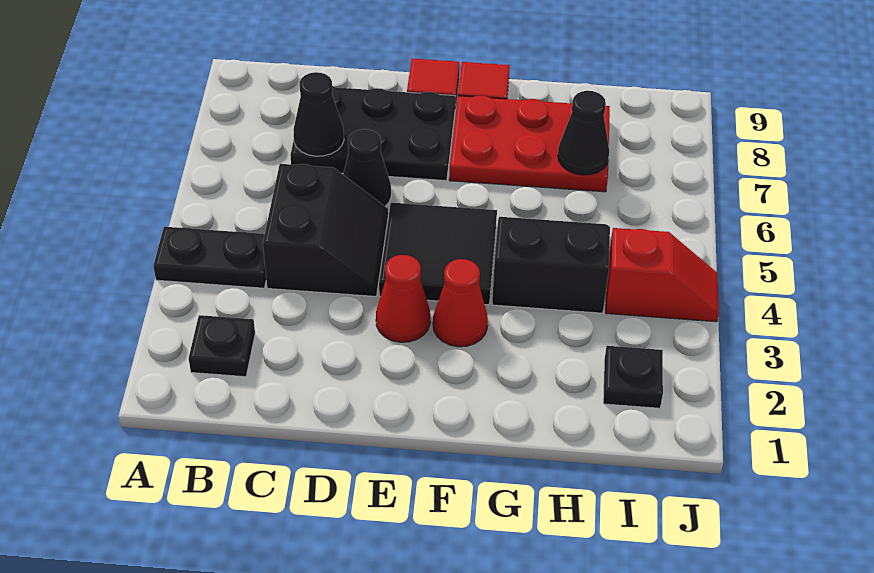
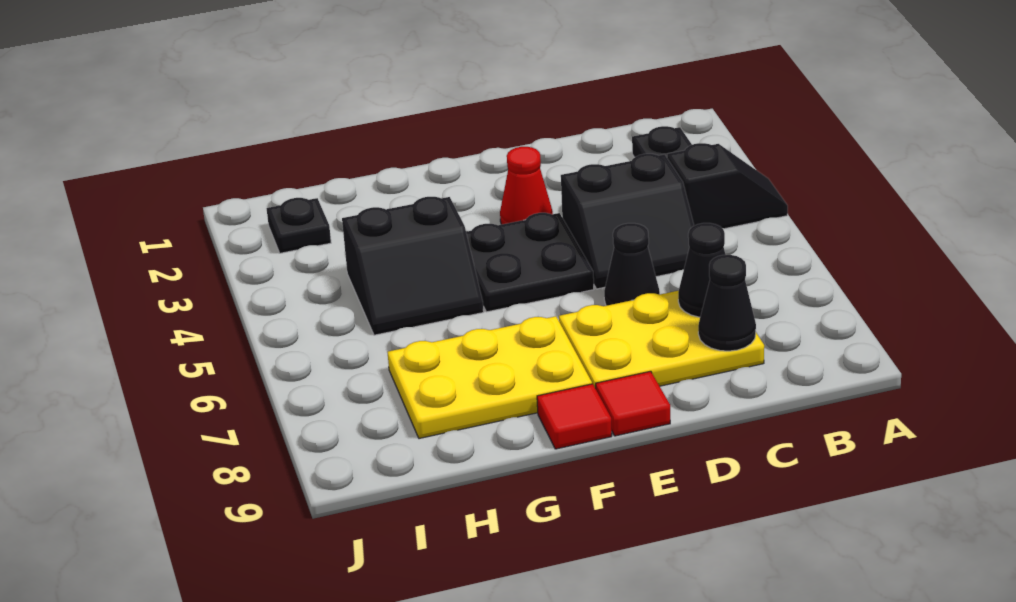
black plate A4:B4 level 1 -> black slope A4:B4 level 1 top B
black slope C4:D5 level 1 top C -> black slope C4:D5 level 1 top 4
black plate C7:E8 level 1 -> yellow plate C7:E8 level 1
black tile E4:F5 level 1 -> black plate E4:F5 level 1
red cone F3 level 1 -> none
red plate F7:H8 level 1 -> yellow plate F7:H8 level 1
black cone H7 level 2 -> black cone C8 level 2
red slope I4:J4 level 1 top I -> none

